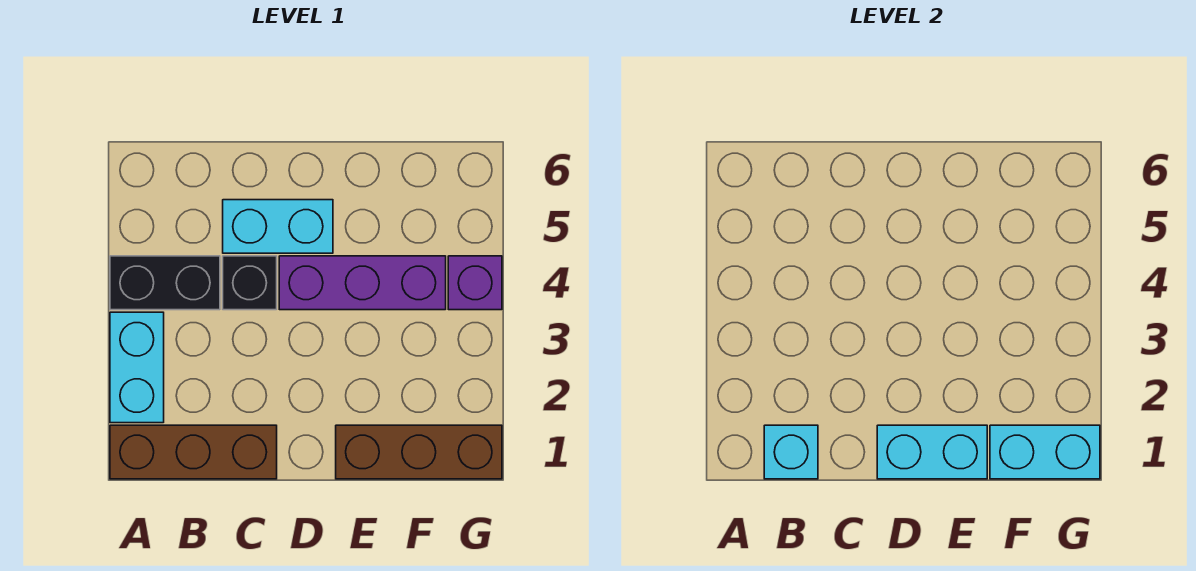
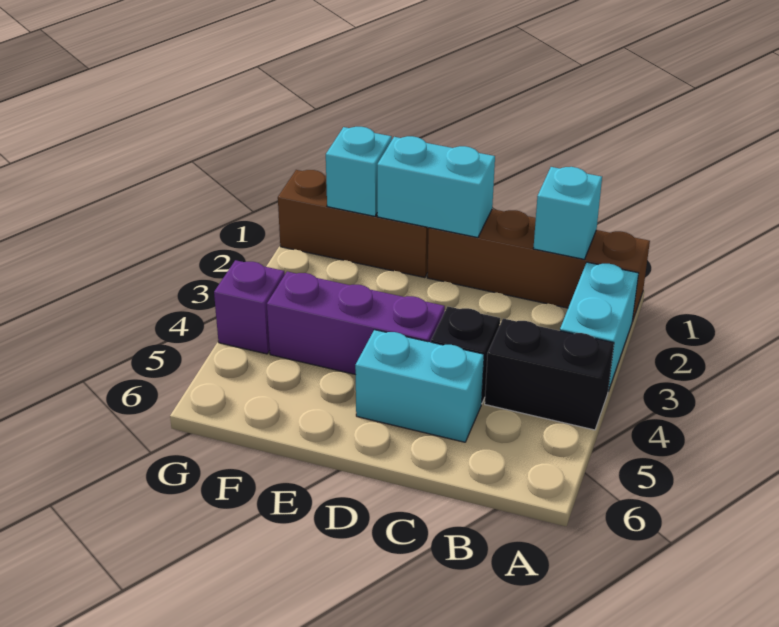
brown brick A1:C1 level 1 -> brown brick A1:D1 level 1
cyan brick F1:G1 level 2 -> cyan brick F1 level 2

